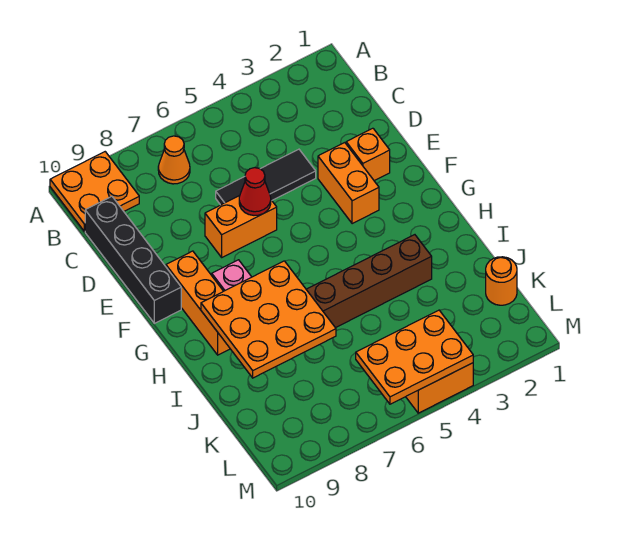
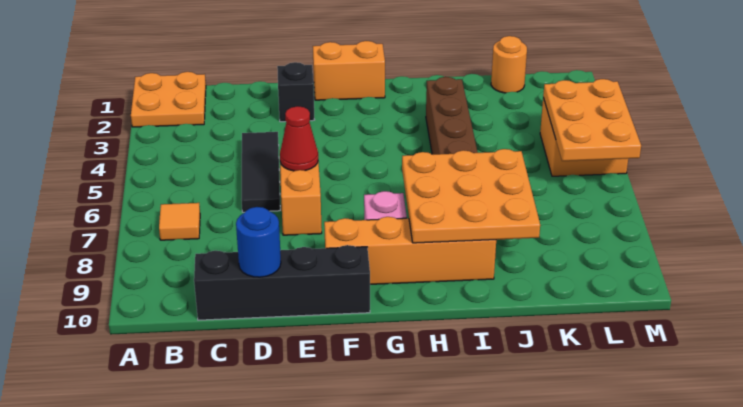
orange plate A9:B10 level 1 -> orange plate A1:B2 level 1
orange cone B7 level 1 -> orange tile B7 level 1
none -> blue round brick D10 level 2
orange brick E2 level 1 -> black brick E2 level 1
orange brick E3:F3 level 1 -> orange brick F1:G1 level 1
orange brick F9:H9 level 1 -> orange brick F9:I9 level 1

